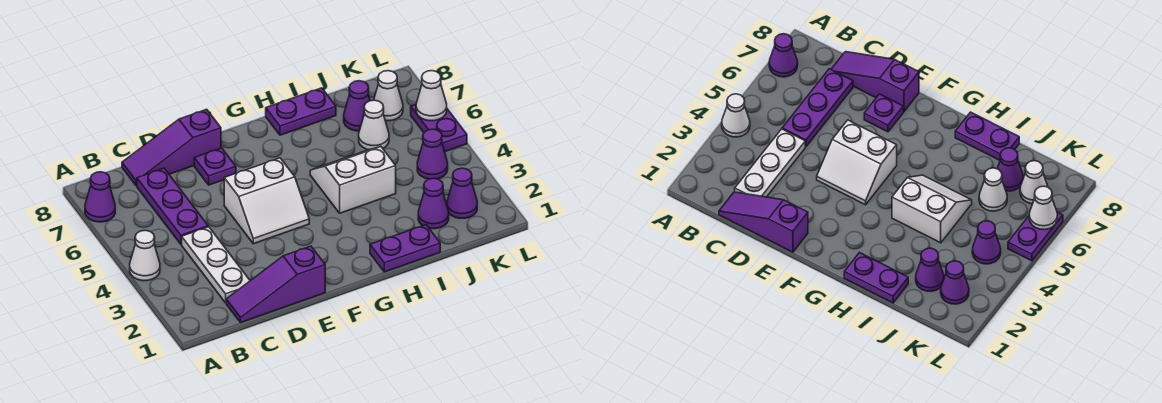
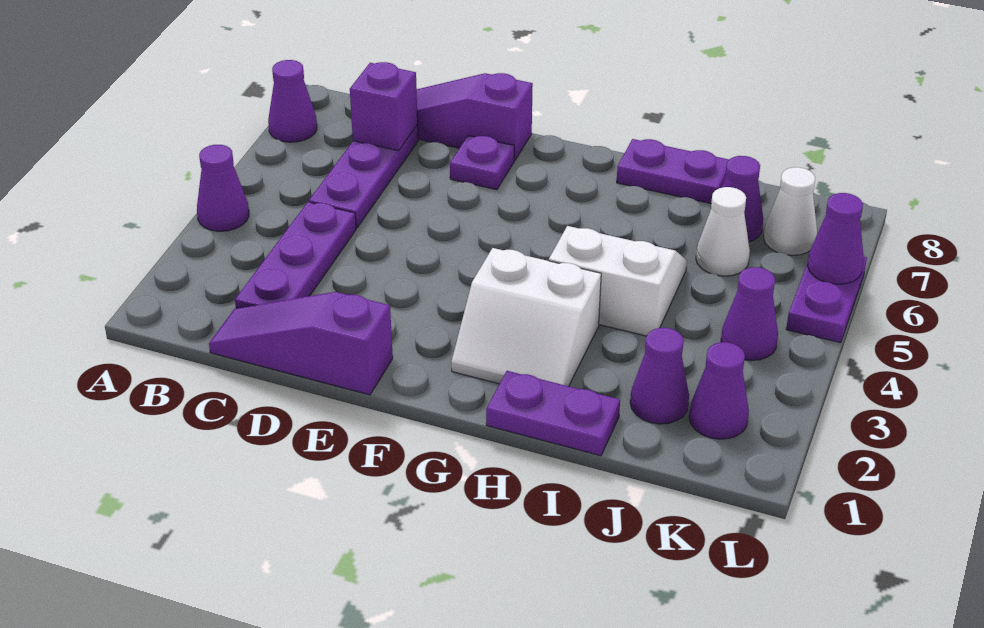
white cone A4 level 1 -> purple cone A4 level 1
white plate C2:C4 level 1 -> purple plate C2:C4 level 1
none -> purple brick C7 level 2
white slope E4:F5 level 1 top 5 -> white slope G2:H3 level 1 top 3
white cone L6 level 2 -> purple cone L6 level 2

